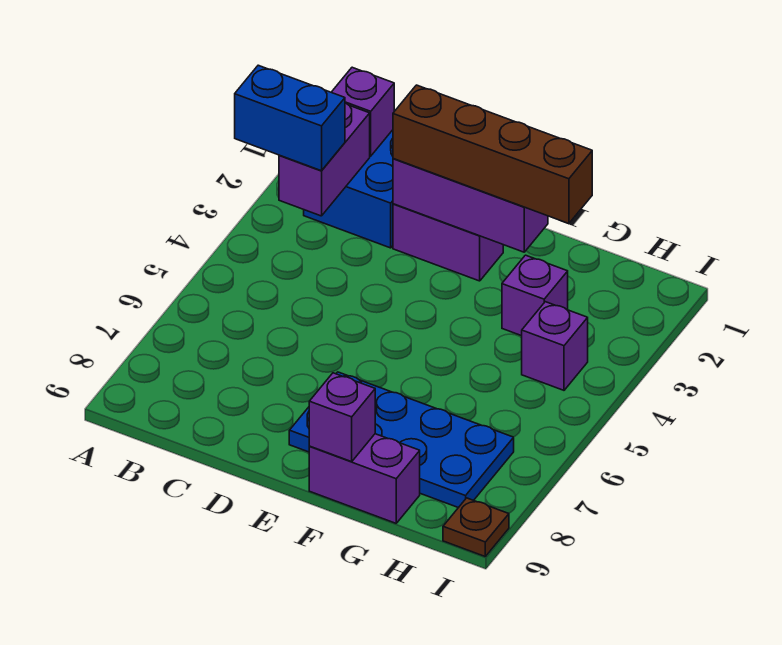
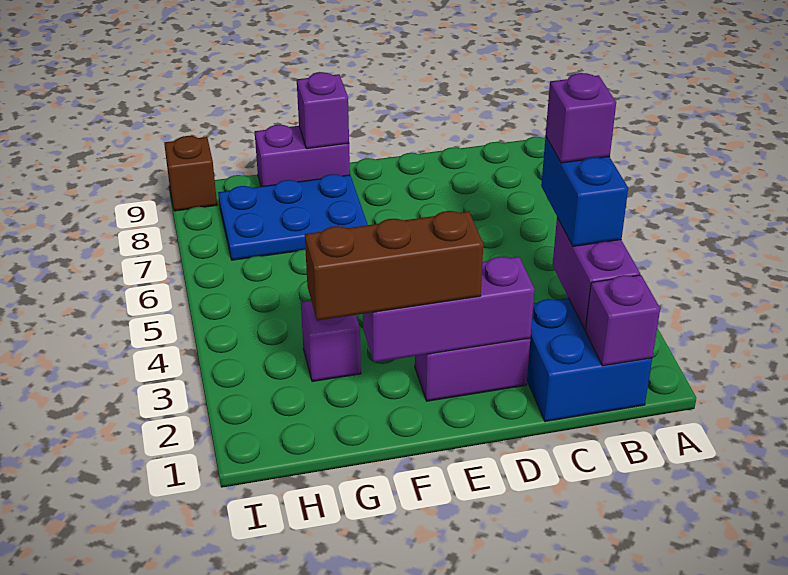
blue brick A3:B3 level 3 -> blue brick B3:B4 level 3
brown brick D2:G2 level 3 -> brown brick E2:G2 level 3
blue plate E7:H8 level 1 -> blue plate F7:H8 level 1
purple brick H4 level 1 -> purple brick B4 level 4
brown plate I9 level 1 -> brown brick I9 level 1

